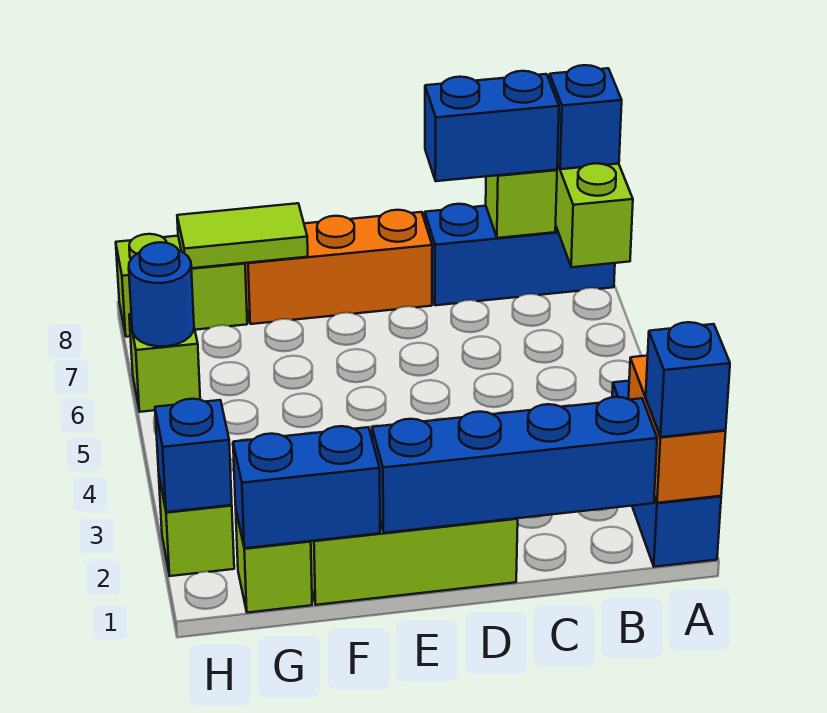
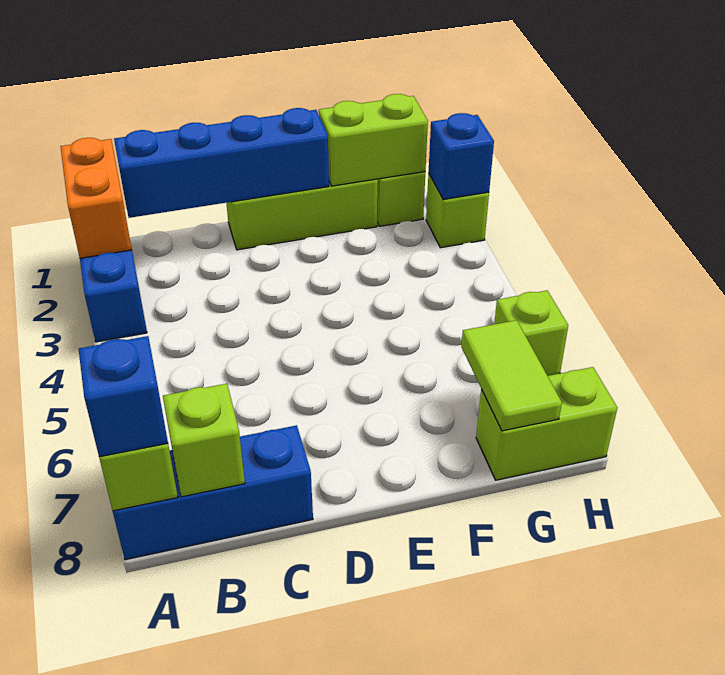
blue brick A1 level 3 -> none
blue brick B8:C8 level 3 -> none
orange brick D8:F8 level 1 -> none
blue brick F1:G1 level 2 -> lime brick F1:G1 level 2
lime tile F8:G8 level 2 -> lime tile G7:G8 level 2
blue round brick H6 level 2 -> none

